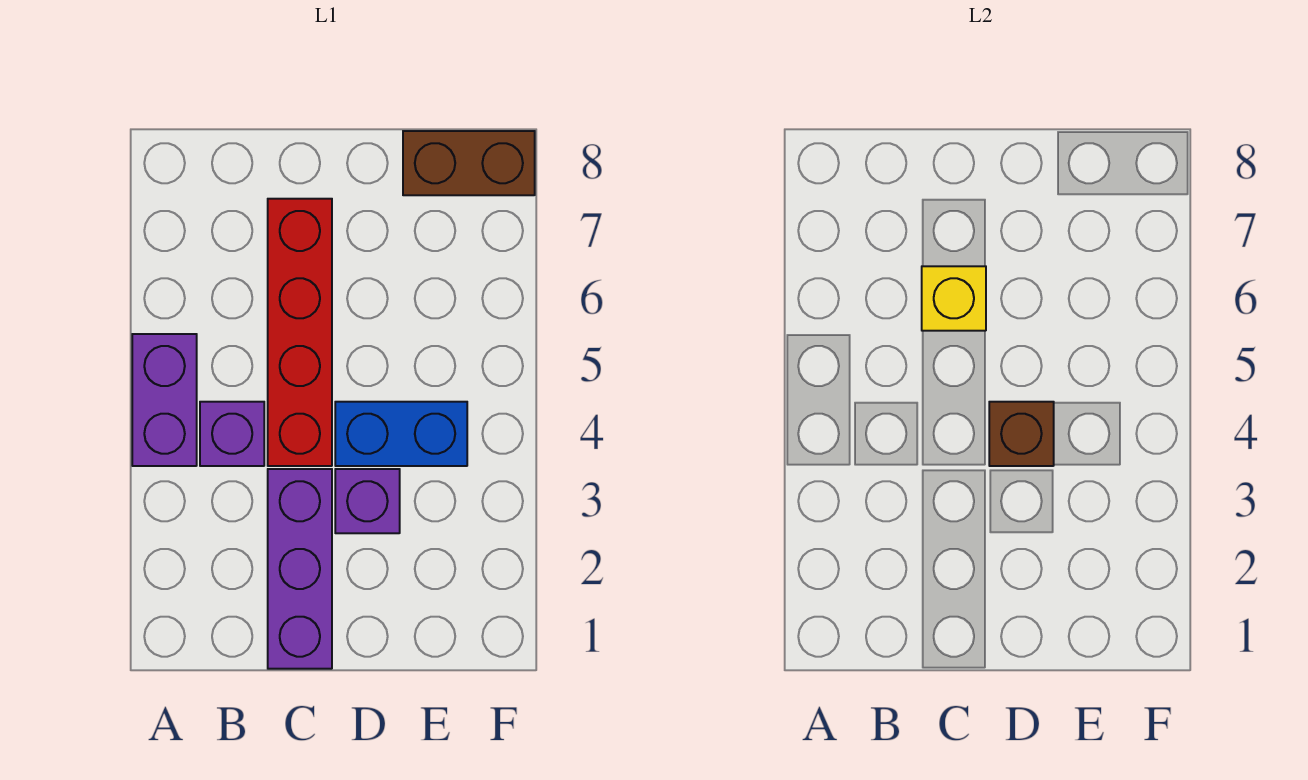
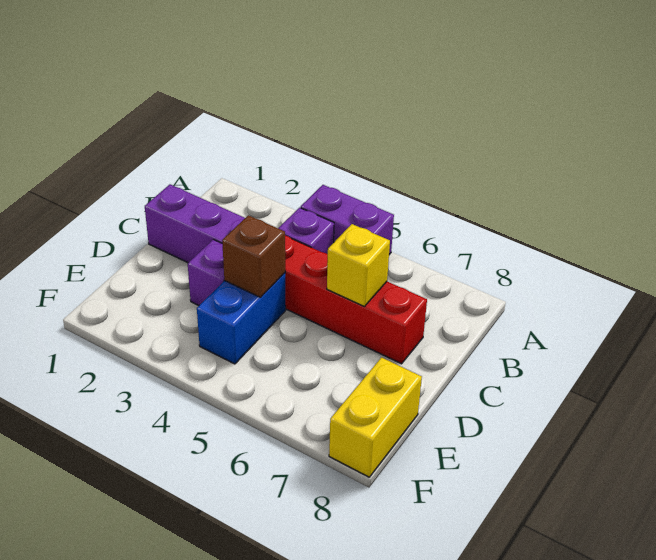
brown brick E8:F8 level 1 -> yellow brick E8:F8 level 1

